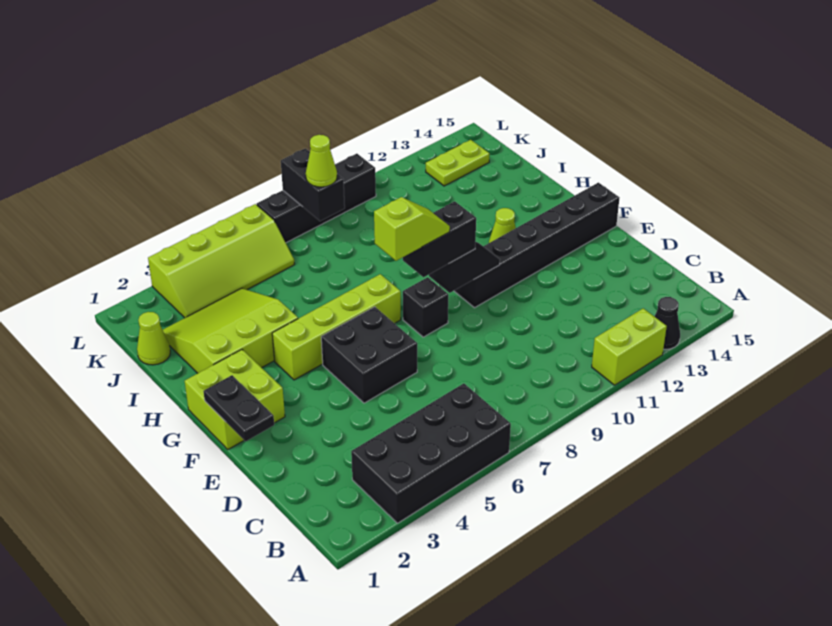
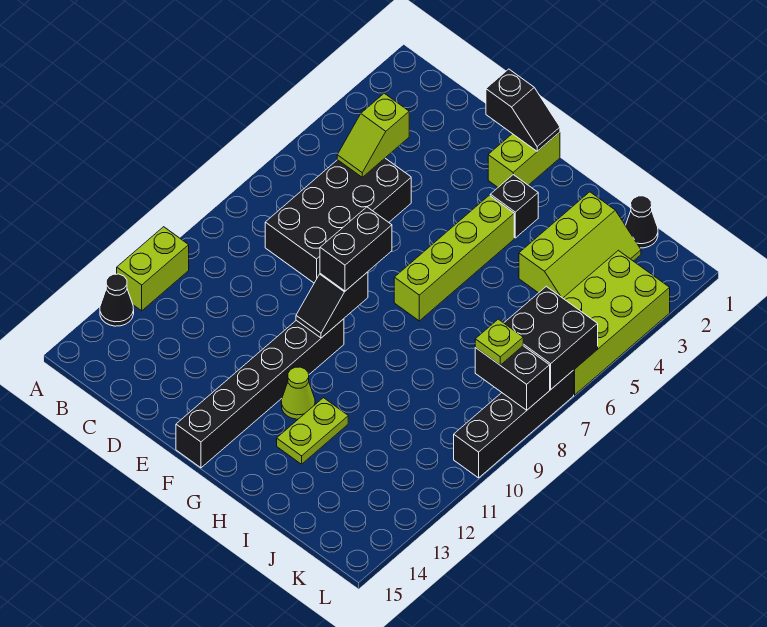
black brick A3:B6 level 1 -> black brick C5:D8 level 1
black plate E1:F1 level 2 -> black slope E1:F1 level 2 top E
black brick E5:F6 level 1 -> black brick K6:L7 level 2
lime brick F1:G2 level 1 -> lime brick F1:F2 level 1
lime slope F7:F8 level 4 top 7 -> lime slope C4:C5 level 2 top 4
black brick F8 level 1 -> black brick G3 level 1
lime slope H2:J4 level 1 top H -> lime slope I2:J4 level 1 top I
lime cone J1 level 1 -> black cone J1 level 1
lime slope K3:L6 level 1 top L -> lime brick K3:L6 level 1
lime cone K8 level 3 -> lime plate K8 level 3
lime plate K13:K14 level 1 -> lime plate H12:H13 level 1

